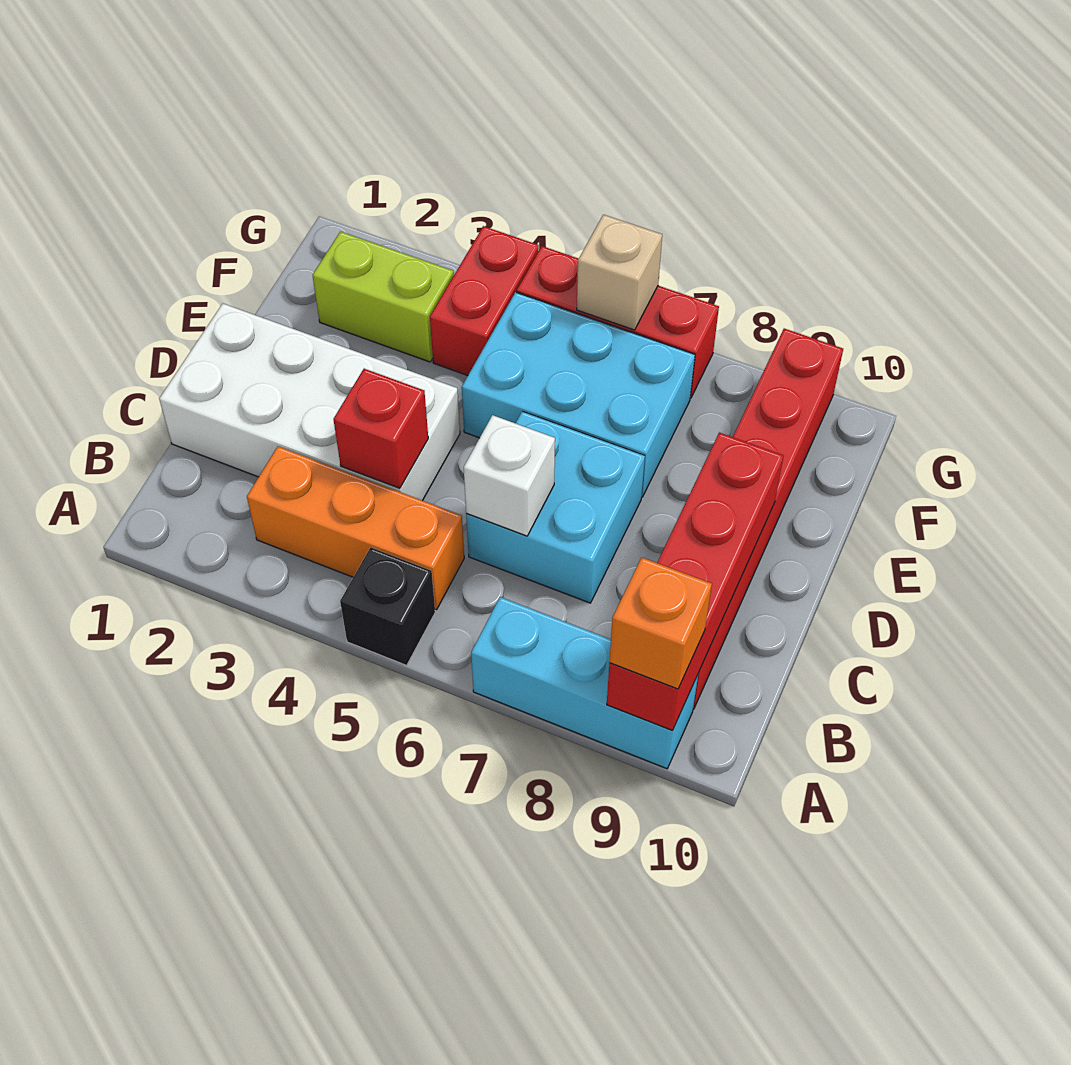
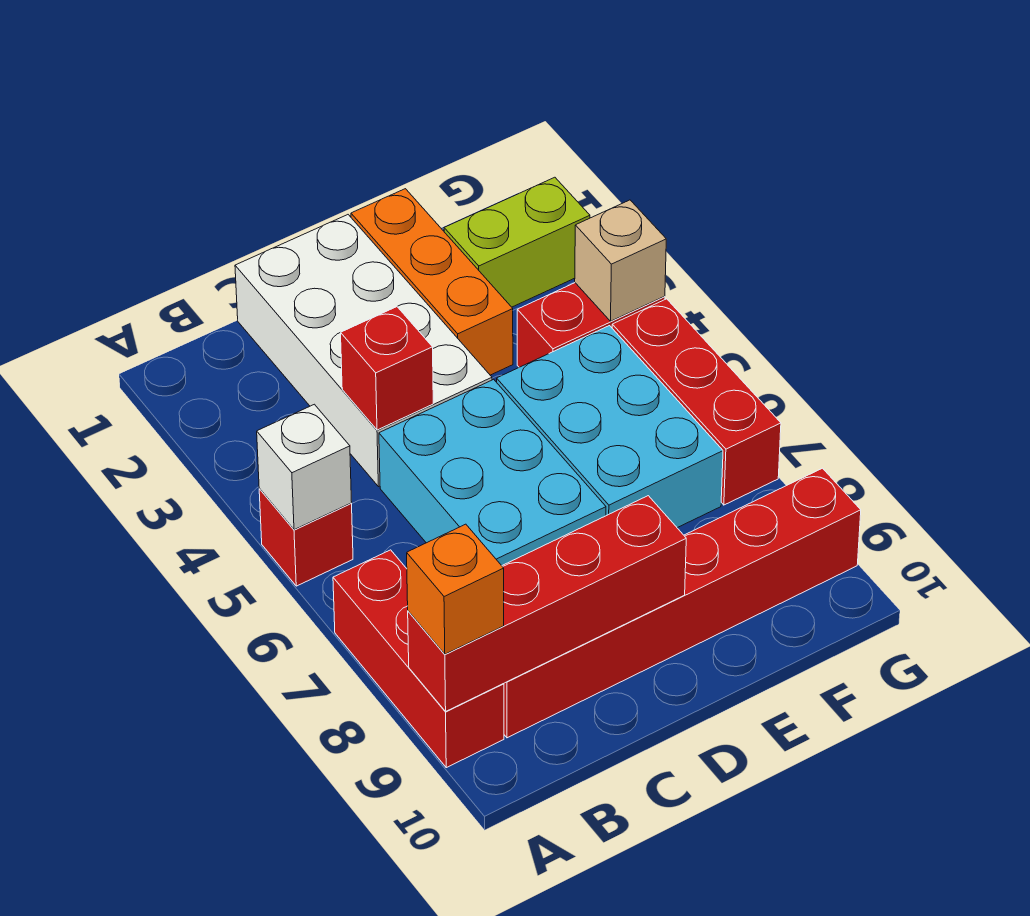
black brick A5 level 1 -> red brick A5 level 1
cyan brick A7:A9 level 1 -> red brick A7:A9 level 1
orange brick B3:B5 level 1 -> orange brick E1:E3 level 1
cyan brick C6:D7 level 1 -> cyan brick C5:D7 level 1
white brick C6 level 2 -> white brick A5 level 2
lime brick F2:F3 level 1 -> lime brick F2:G2 level 1
tan brick G6 level 2 -> tan brick G4 level 2

